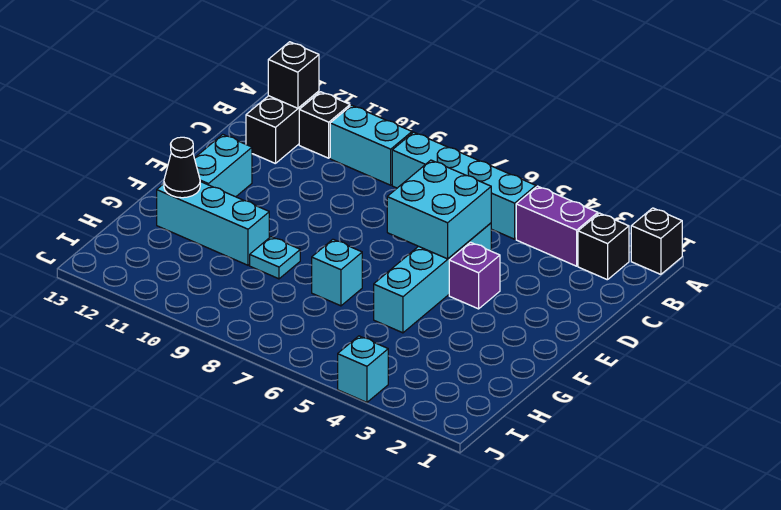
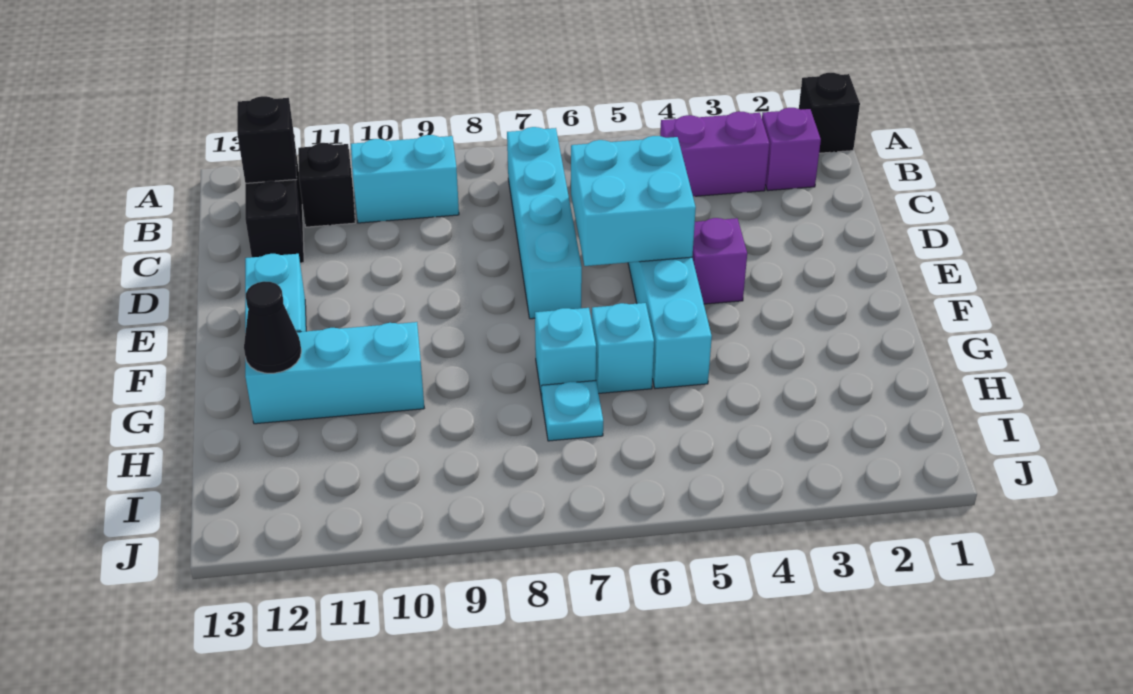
black brick B2 level 1 -> purple brick B2 level 1
cyan brick B5:B8 level 1 -> cyan brick B7:E7 level 1
cyan plate G9 level 1 -> cyan plate H7 level 1
cyan brick J4 level 1 -> cyan brick G6 level 1

